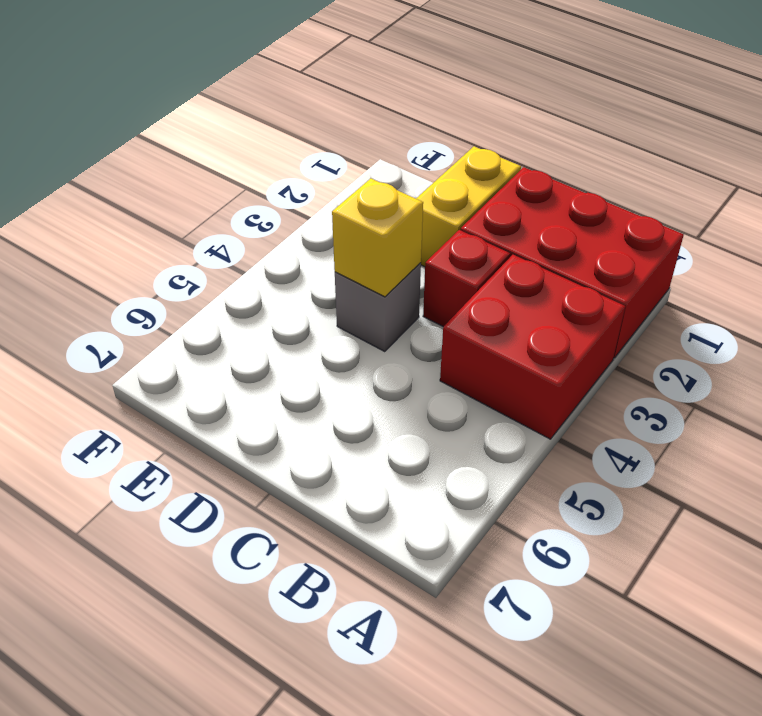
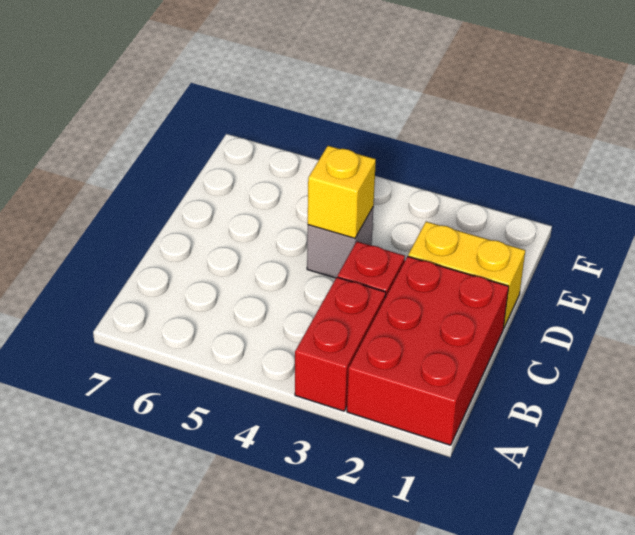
red brick A3:B4 level 1 -> red brick A3:B3 level 1

